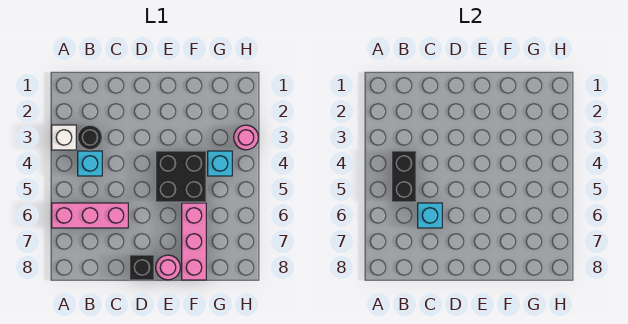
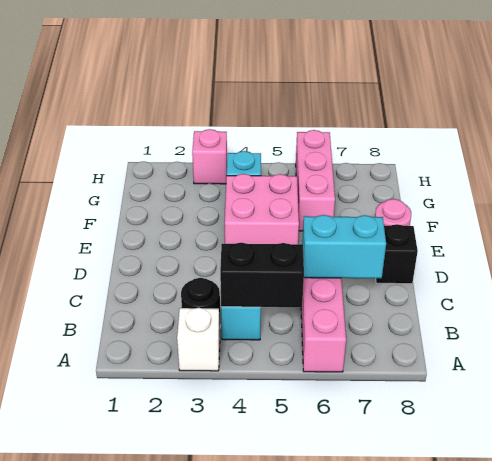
cyan brick C6 level 2 -> cyan brick C6:C7 level 2
black brick E4:F5 level 1 -> pink brick E4:F5 level 1
pink brick F6:F8 level 1 -> pink brick F6:H6 level 1
pink round brick H3 level 1 -> pink brick H3 level 1

